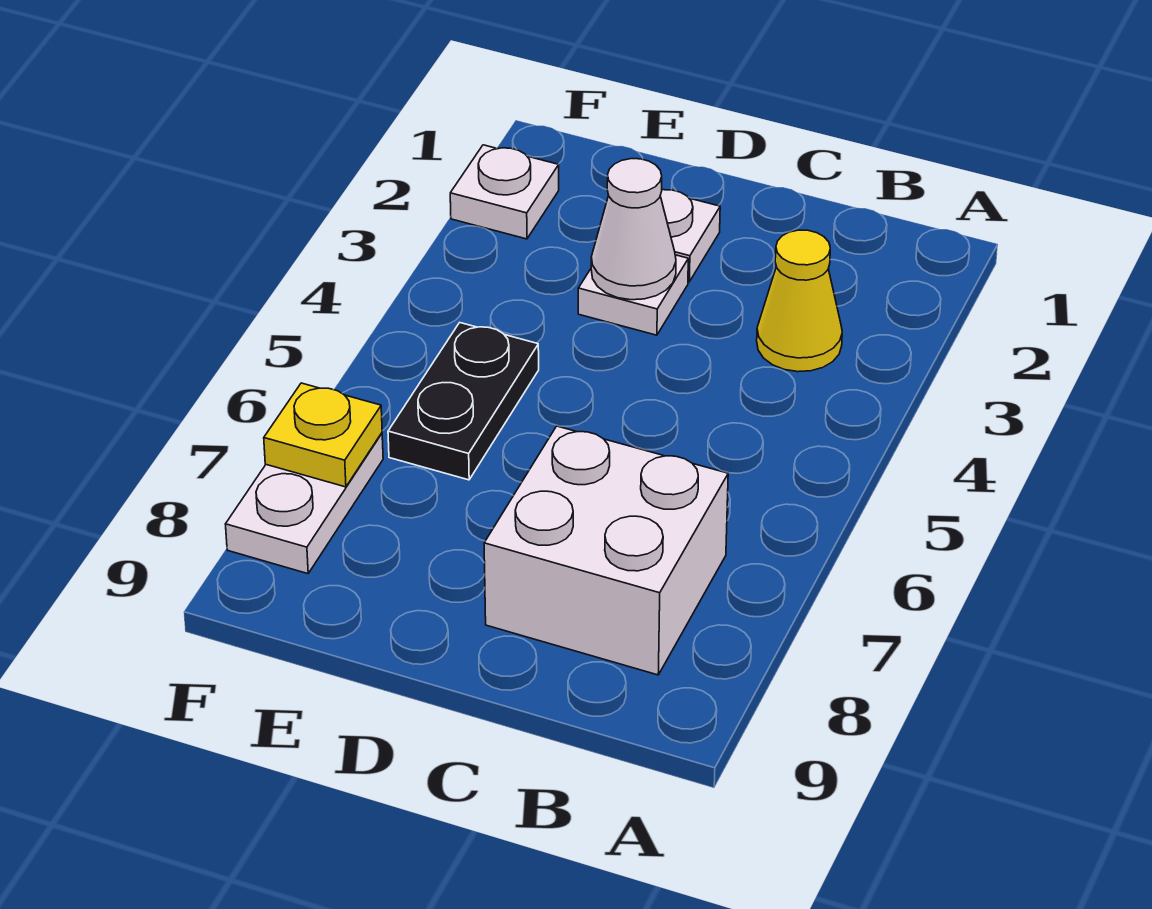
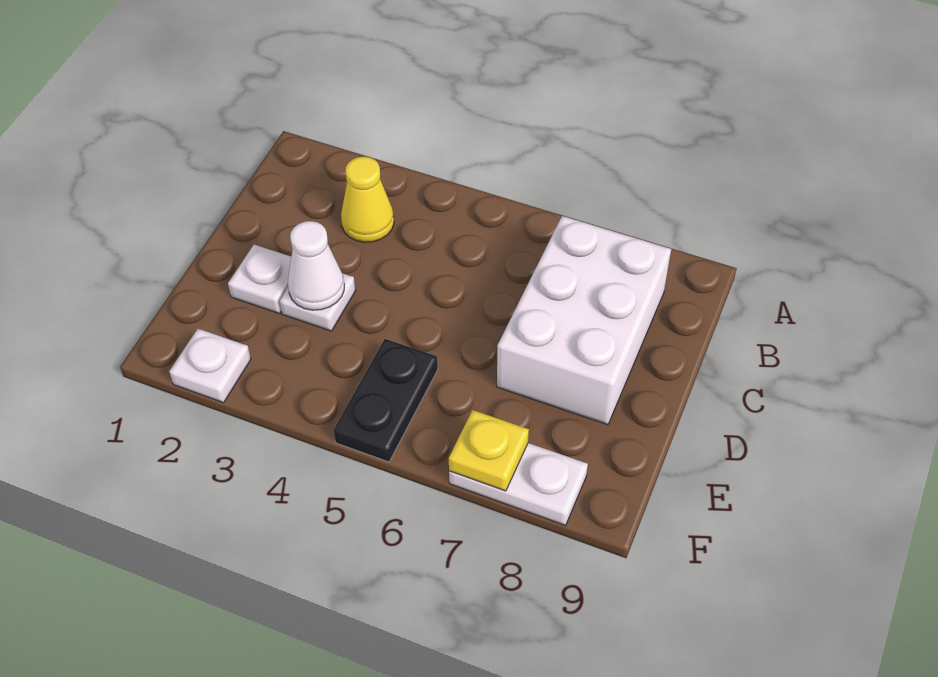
white brick B7:C8 level 1 -> white brick B7:D8 level 1
black plate E5:E6 level 1 -> black plate E5:F5 level 1

